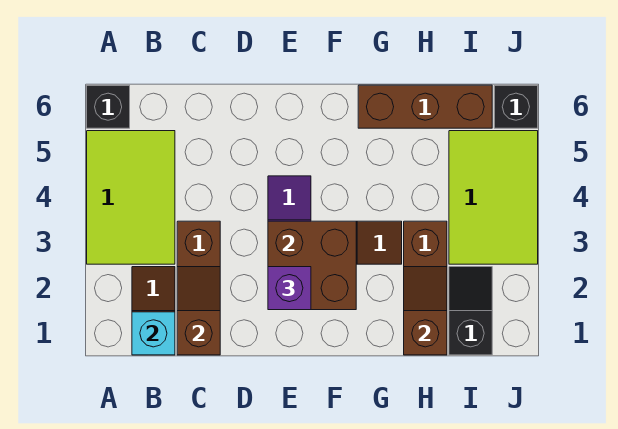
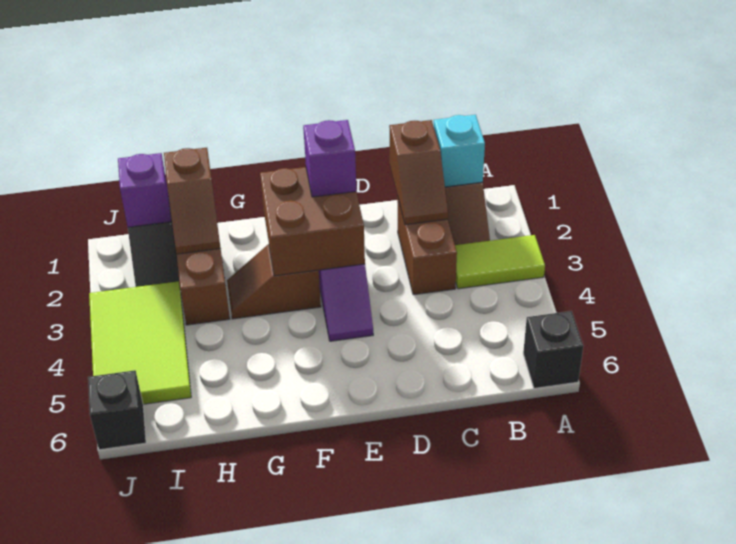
lime tile A3:B5 level 1 -> lime tile A3:B3 level 1
brown brick G6:I6 level 1 -> none
none -> purple brick I1 level 2

